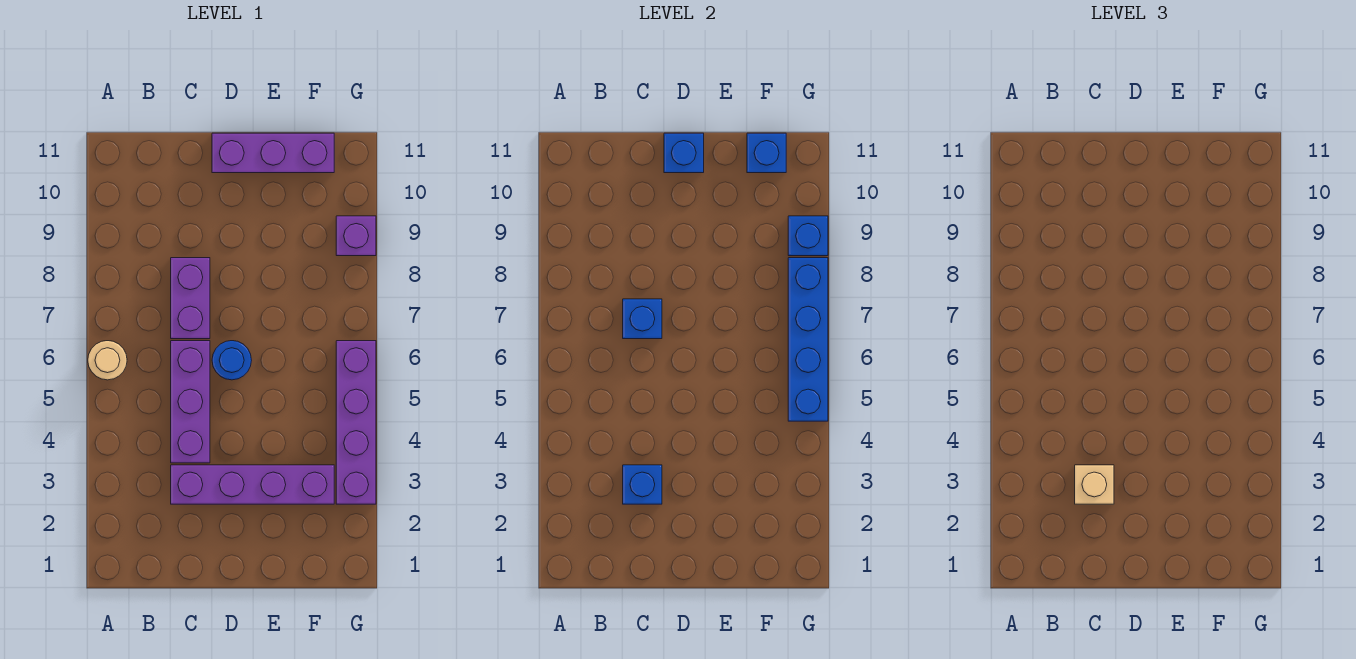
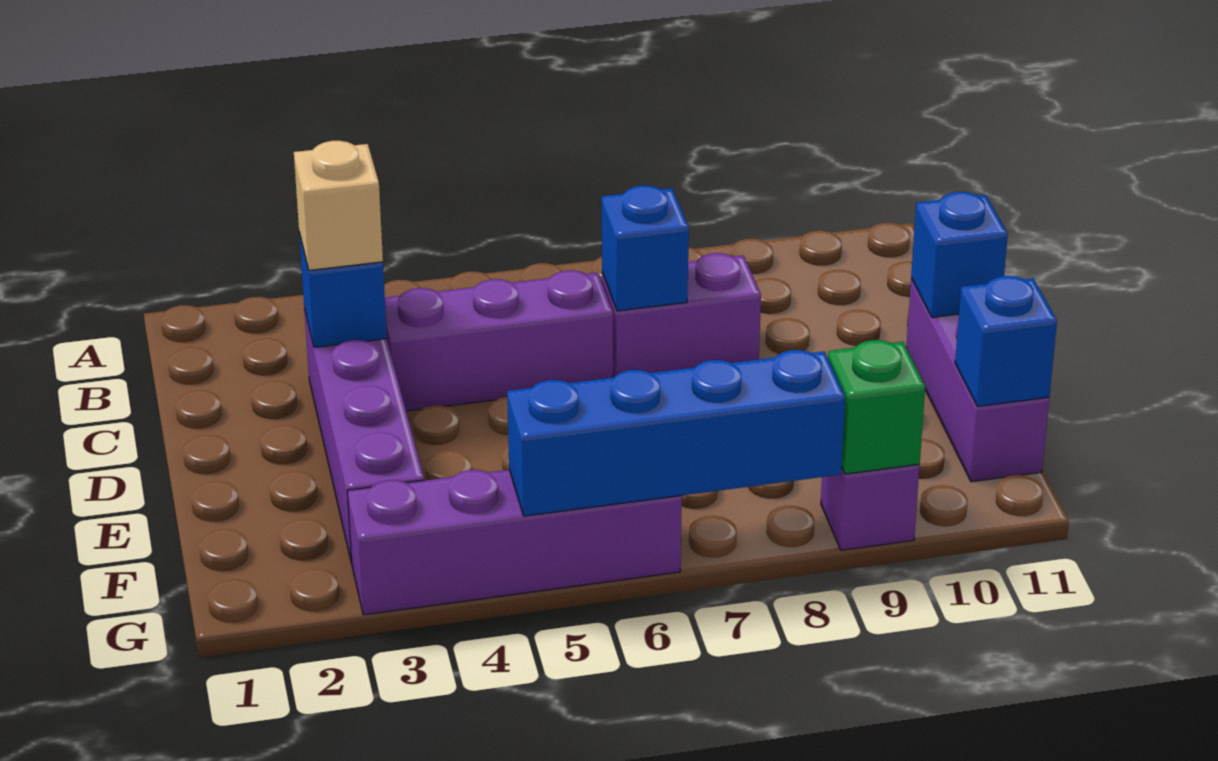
tan round brick A6 level 1 -> none
blue round brick D6 level 1 -> none
blue brick G9 level 2 -> green brick G9 level 2

